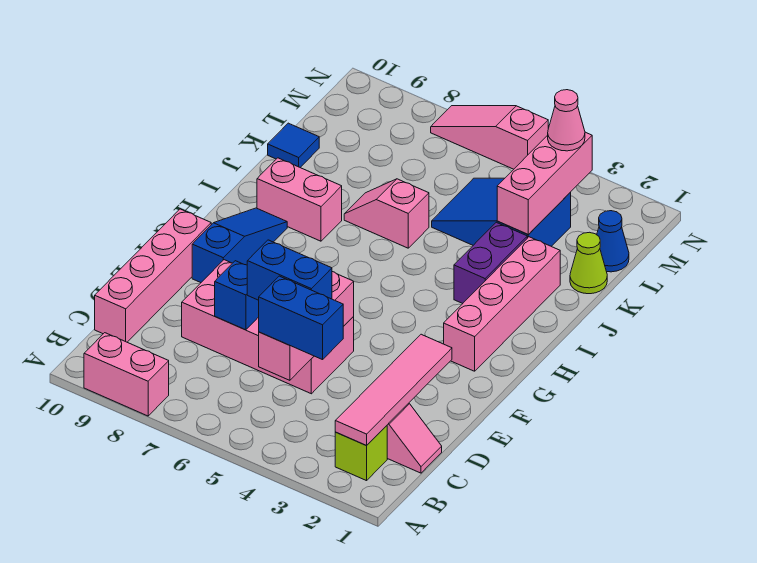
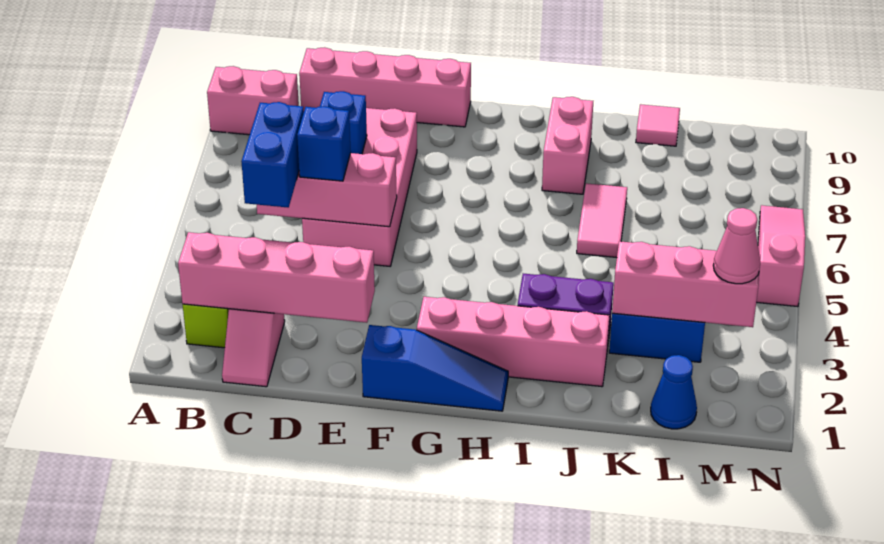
pink brick A8:A9 level 1 -> pink brick A9:B9 level 1
pink tile B2:E2 level 2 -> pink brick B2:E2 level 2
blue brick D5:D6 level 3 -> blue brick D5 level 3
blue slope F9:H9 level 1 top F -> blue slope F1:H1 level 1 top F
pink slope J6:J7 level 1 top 6 -> pink tile J6:J7 level 1
lime cone K1 level 1 -> none
blue tile K10 level 1 -> pink tile K10 level 1

